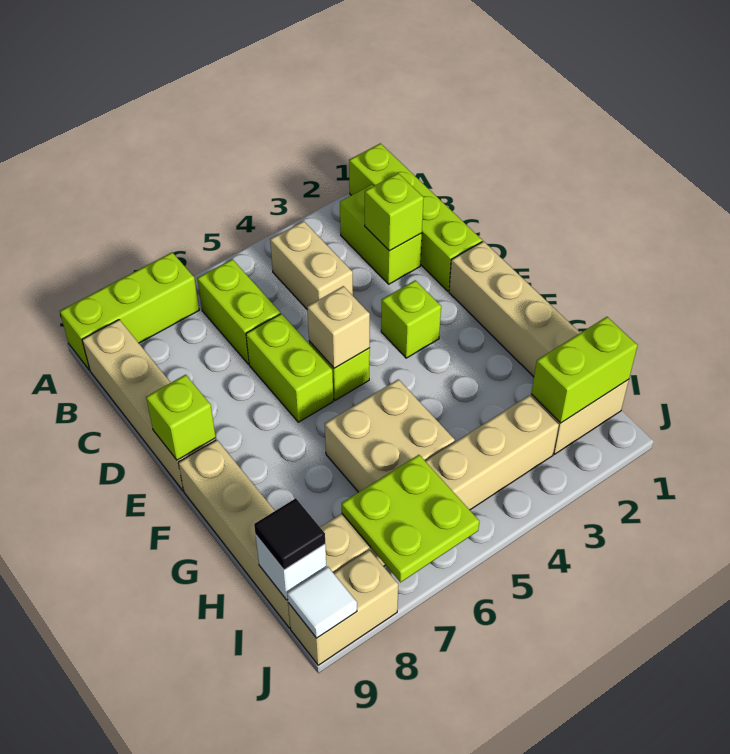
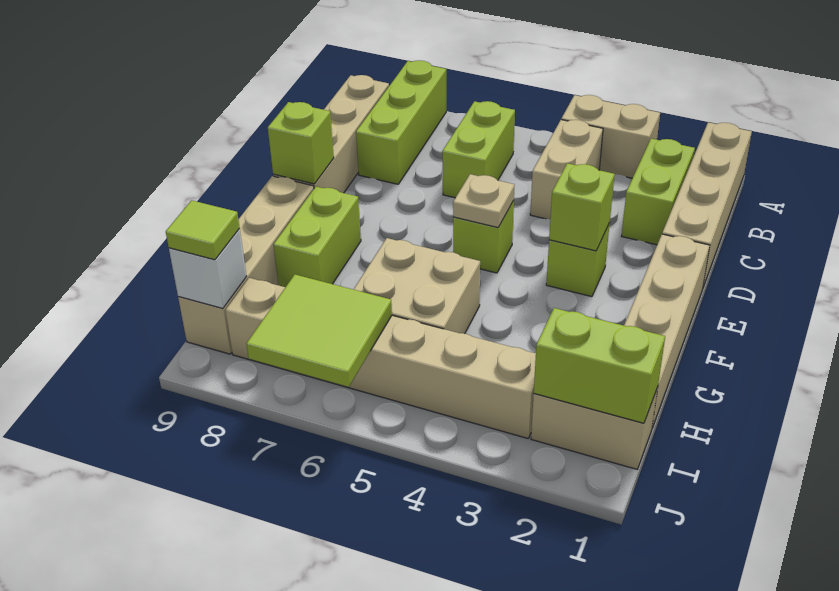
lime brick A1:D1 level 1 -> tan brick A1:D1 level 1
lime brick A7:A9 level 1 -> lime brick A8:C8 level 1
lime brick C2 level 2 -> lime brick E3 level 2
lime brick D6:E6 level 1 -> lime brick F8:G8 level 1
tan brick E5 level 2 -> tan plate E5 level 2
lime plate I6:J7 level 2 -> lime tile I6:J7 level 2
black tile I9 level 3 -> lime tile I9 level 3
tan brick J8:J9 level 1 -> tan brick A3:A4 level 1
white tile J9 level 2 -> none

